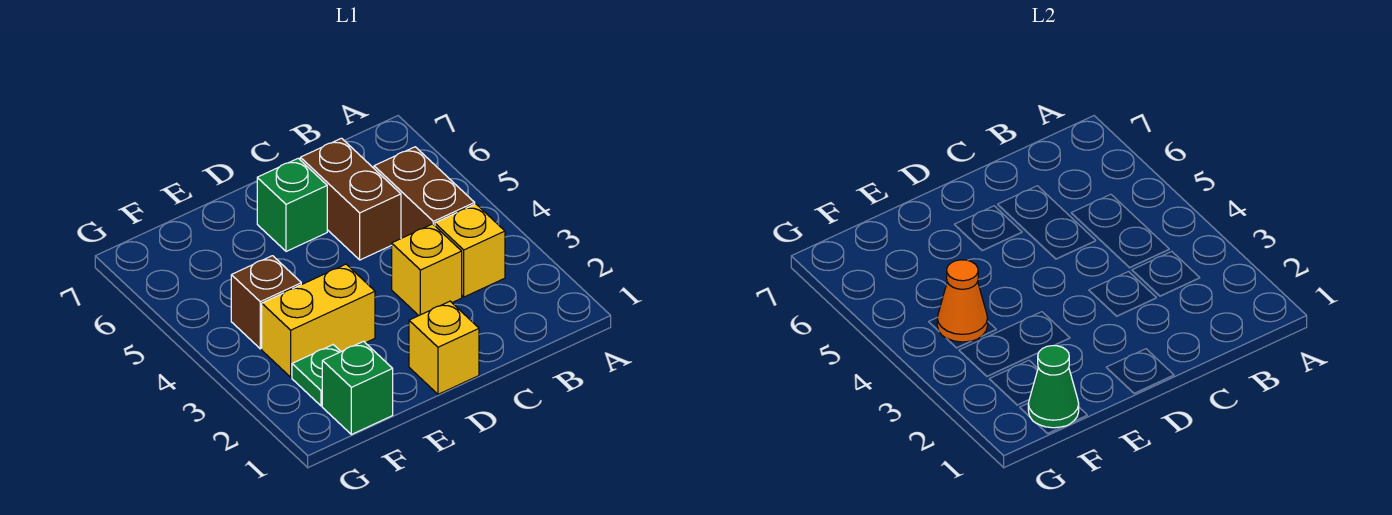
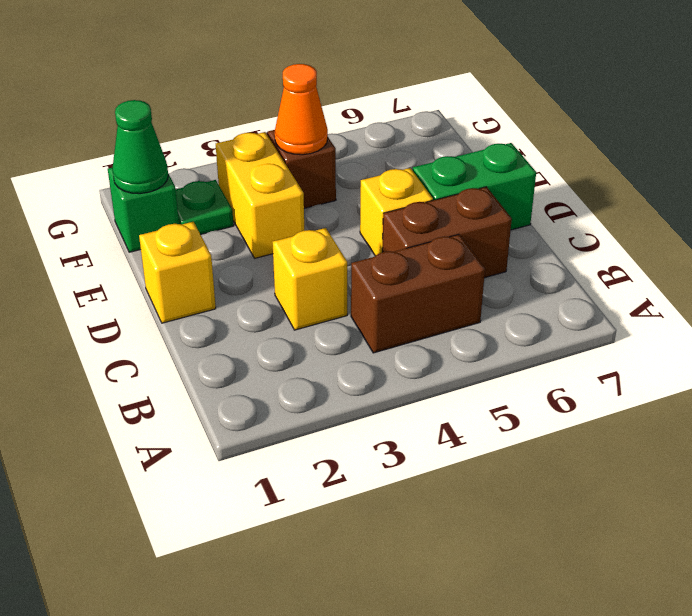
yellow brick B3 level 1 -> yellow brick D5 level 1
green brick D6 level 1 -> green brick D6:D7 level 1

